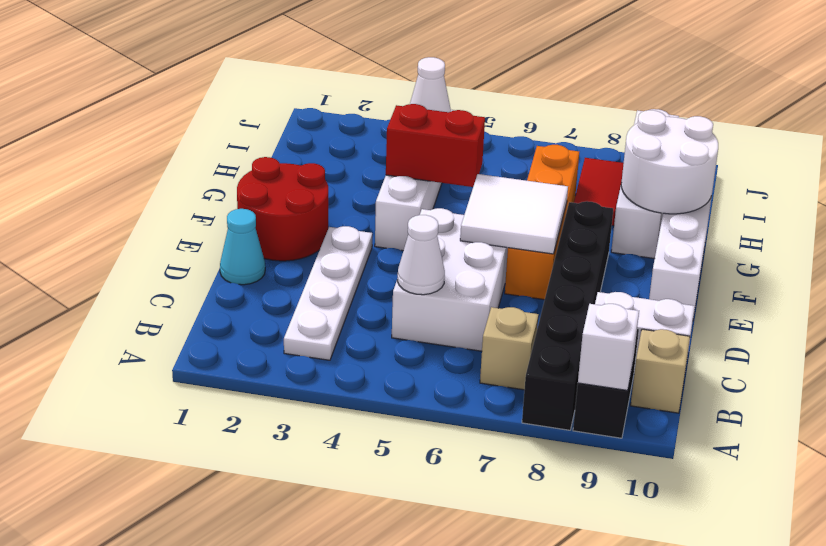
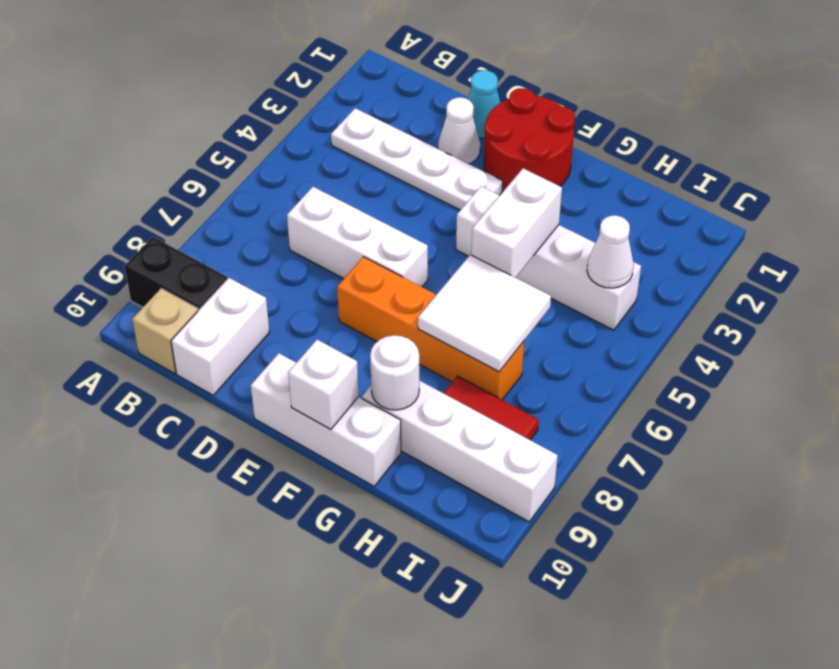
black brick A8:F8 level 1 -> none
white brick A9 level 2 -> white brick F10 level 2
tan brick B7 level 1 -> none
white brick C5:E6 level 1 -> white brick C6:E6 level 1
white cone C5 level 2 -> white cone D2 level 1
white tile E6:F7 level 2 -> white tile G6:H7 level 2
red brick G4:G5 level 2 -> white brick G4:G5 level 2
white round brick G9:H10 level 2 -> white round brick G9 level 2

